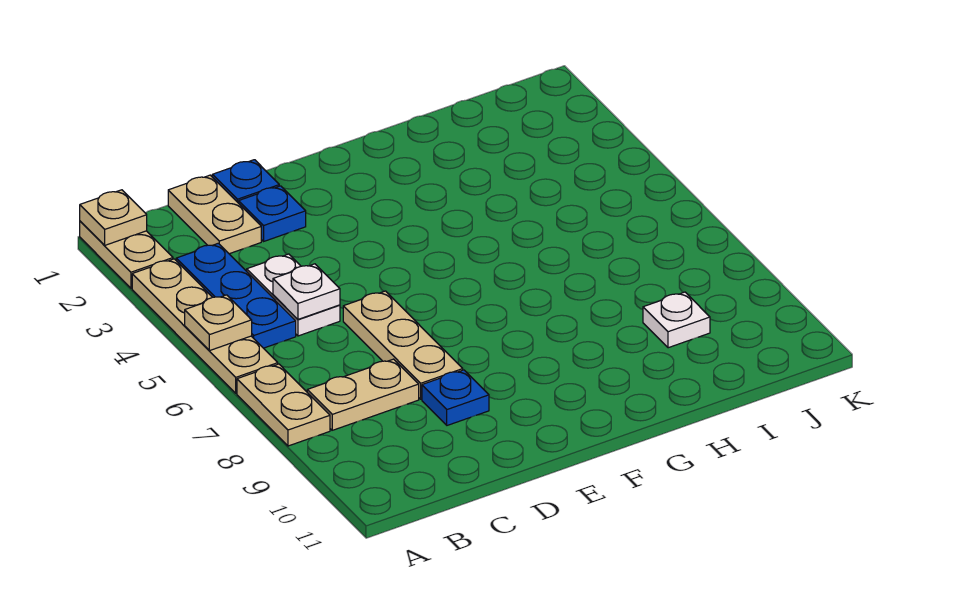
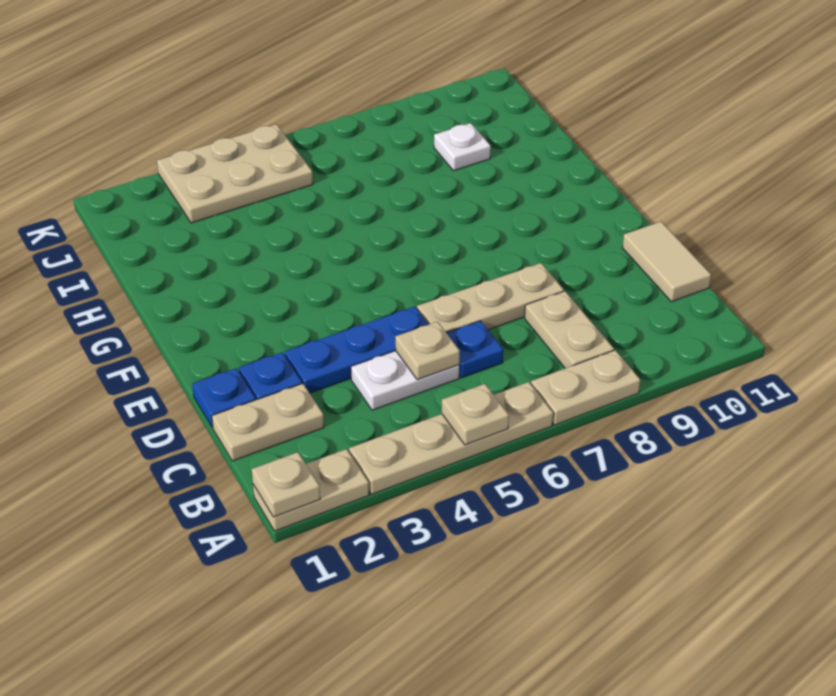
blue plate B3:B5 level 1 -> blue plate D3:D5 level 1
white plate C5 level 2 -> tan plate C5 level 2
none -> tan tile C11:D11 level 1
blue plate D9 level 1 -> blue plate C6 level 1
none -> tan plate J3:K5 level 1

